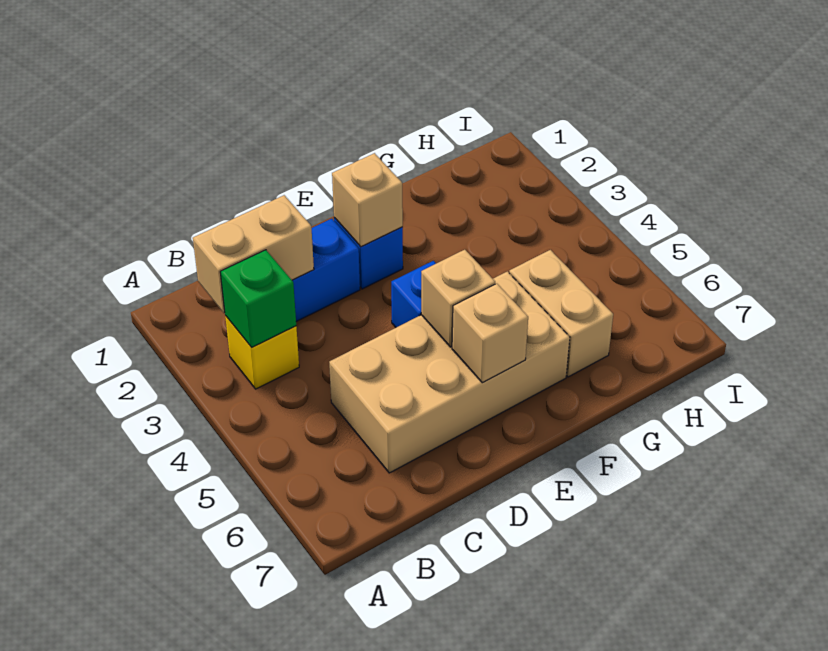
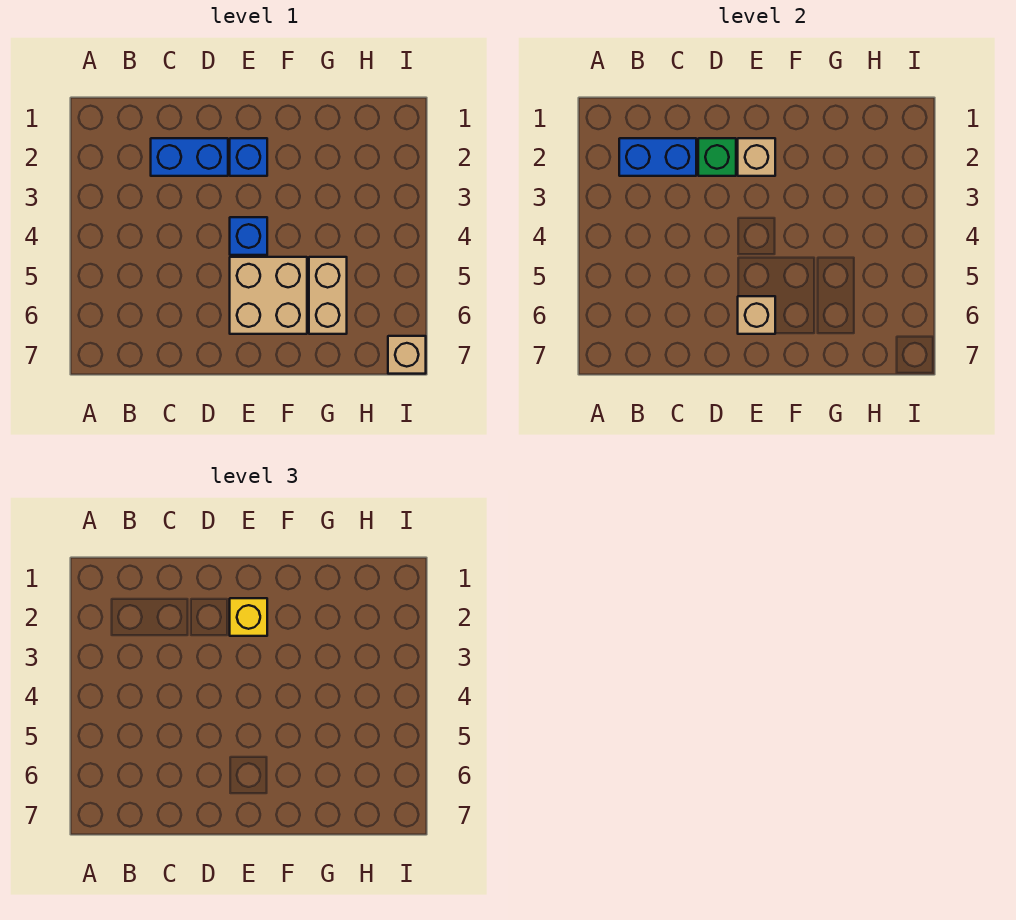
tan brick B2:C2 level 2 -> blue brick B2:C2 level 2
yellow brick B3 level 1 -> yellow brick E2 level 3
green brick B3 level 2 -> green brick D2 level 2
tan brick C5:F6 level 1 -> tan brick E5:F6 level 1
tan brick E5 level 2 -> tan brick I7 level 1

